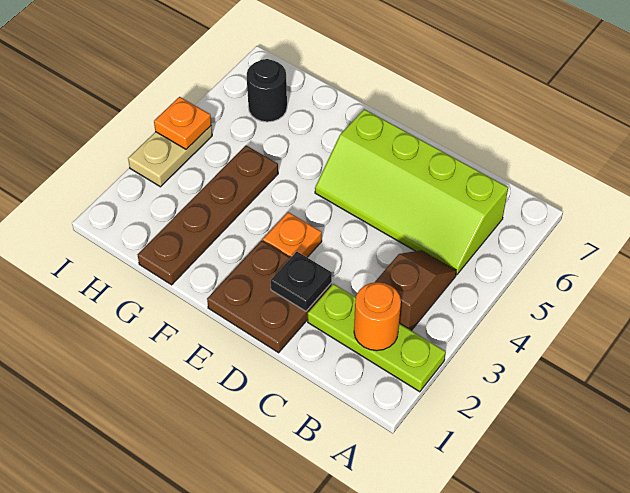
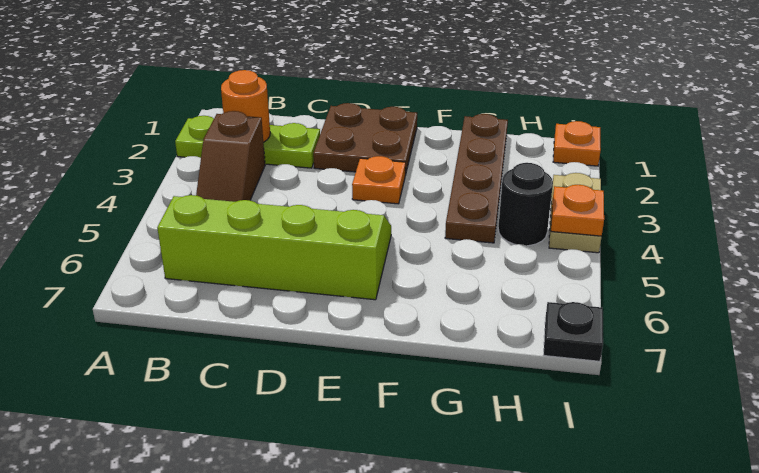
black plate D2 level 2 -> black plate I7 level 1
black round brick H6 level 1 -> black round brick H4 level 1
none -> orange plate I1 level 1

